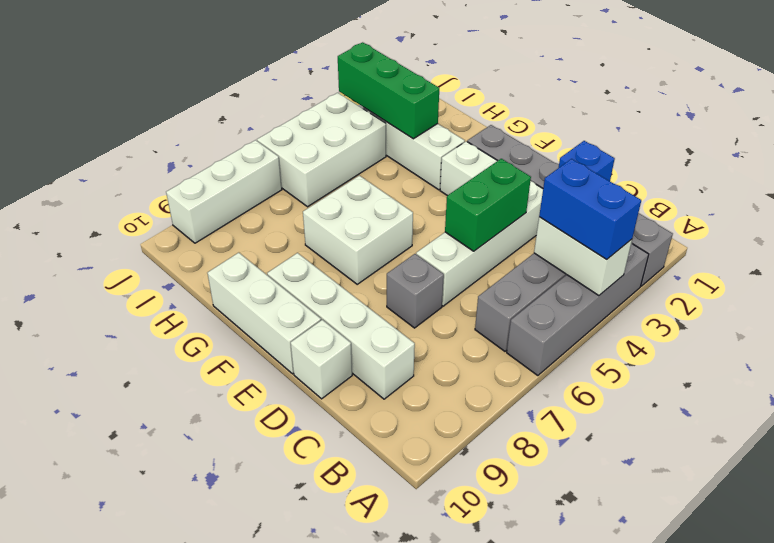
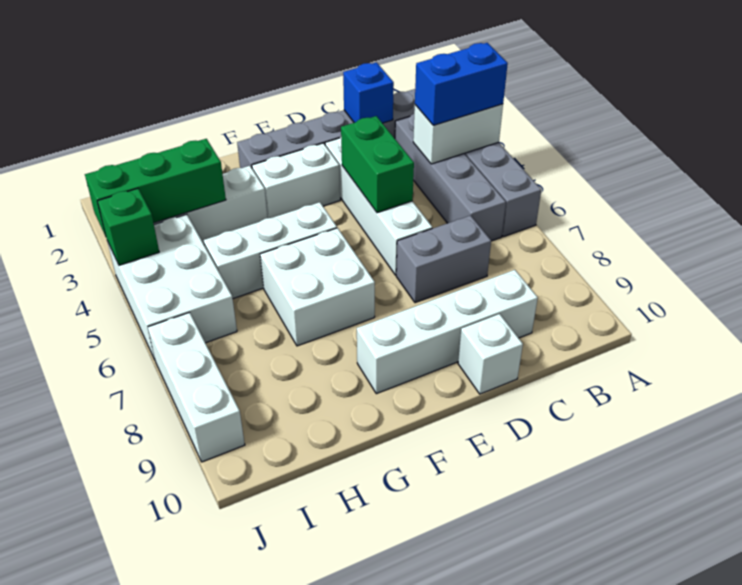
grey brick D7 level 1 -> grey brick C7:D7 level 1
white brick E10:G10 level 1 -> white brick F5:H5 level 1
none -> green brick J4 level 2

